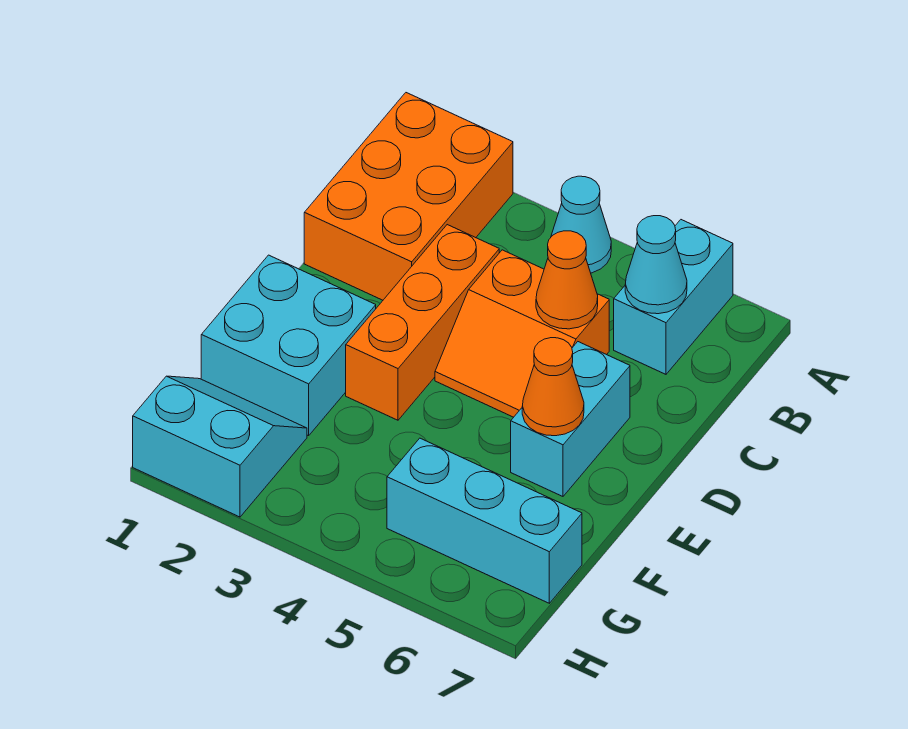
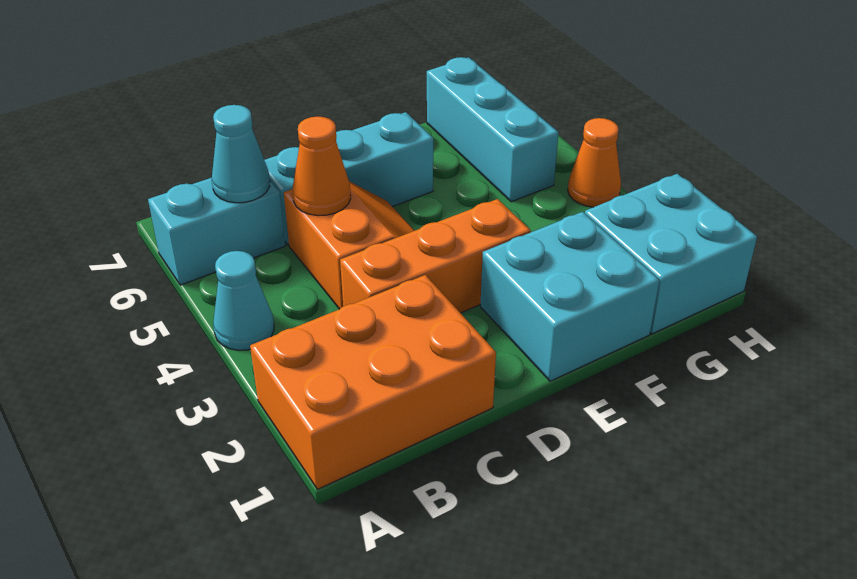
cyan brick D6:E6 level 1 -> cyan brick C6:E6 level 1
orange cone E6 level 2 -> orange cone H4 level 1
cyan slope G1:H2 level 1 top H -> cyan brick G1:H2 level 1

